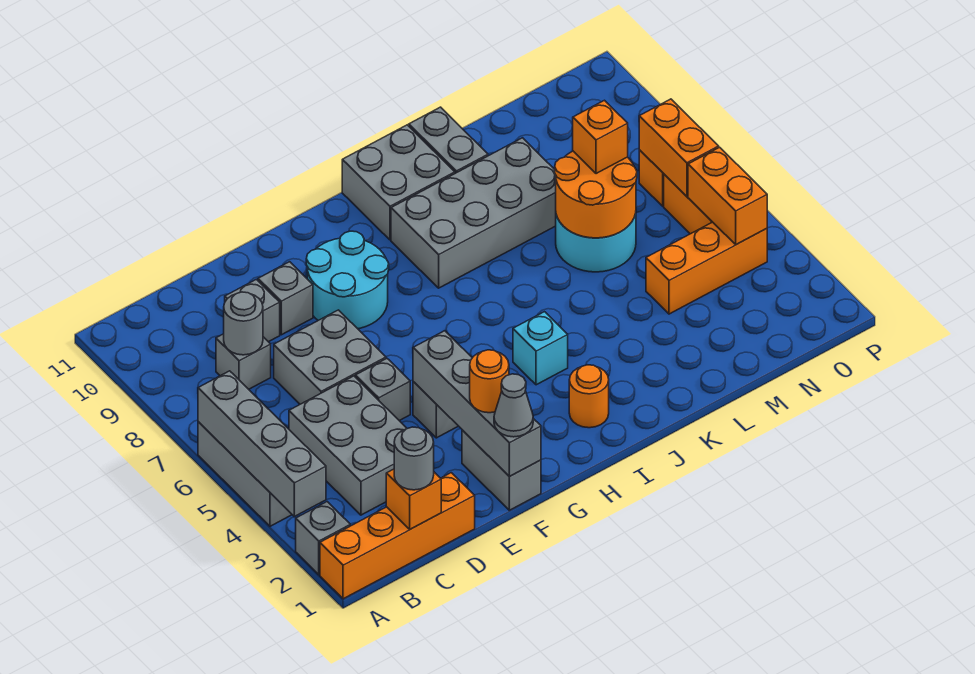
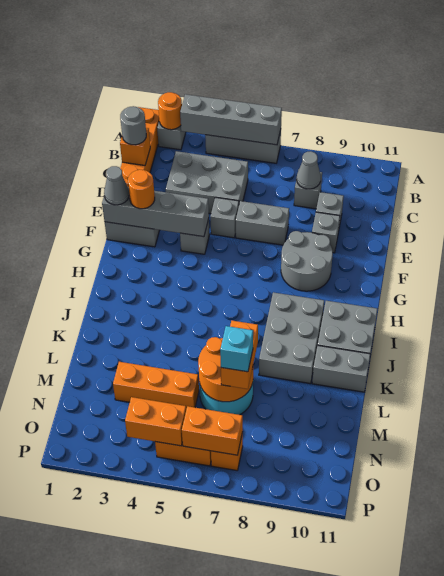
grey round brick C8 level 2 -> grey cone C8 level 2
grey brick D6:E7 level 1 -> grey brick E6:E7 level 1
cyan round brick F8:G9 level 1 -> grey round brick F8:G9 level 1
orange round brick I2 level 1 -> orange round brick A2 level 2
cyan brick I4 level 1 -> cyan brick M7 level 4
grey brick I8:L9 level 1 -> grey brick I8:K9 level 1
orange brick M4:O4 level 1 -> orange brick M3:M5 level 1
orange brick M7 level 3 -> orange brick L7:M7 level 3

